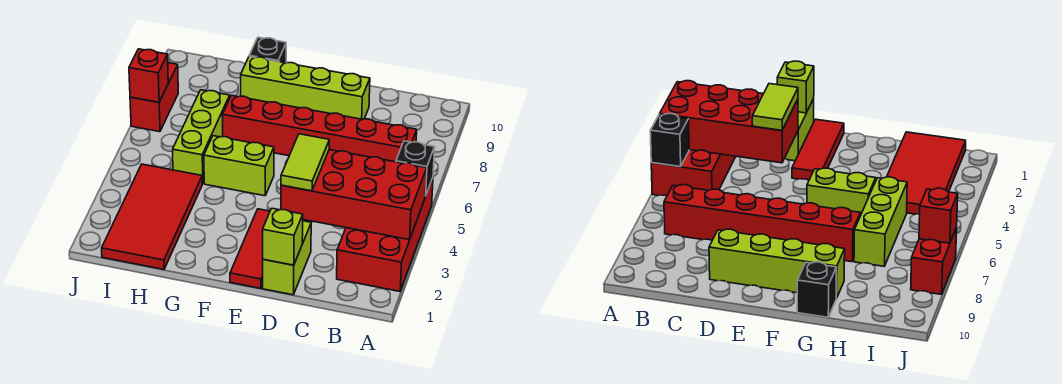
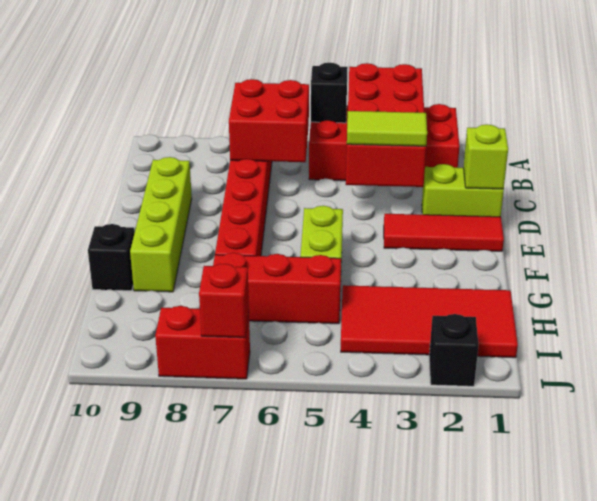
none -> red brick B6:C7 level 2
lime brick H5:H7 level 1 -> red brick H5:H7 level 1
none -> black brick J2 level 1

